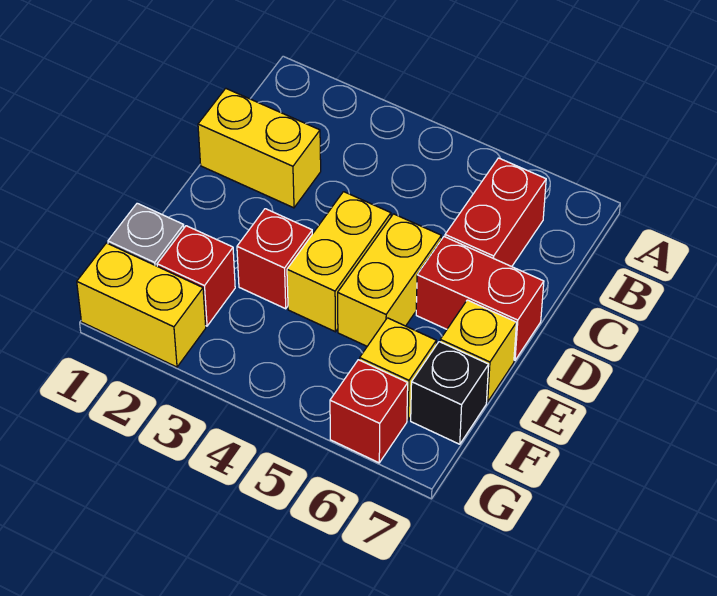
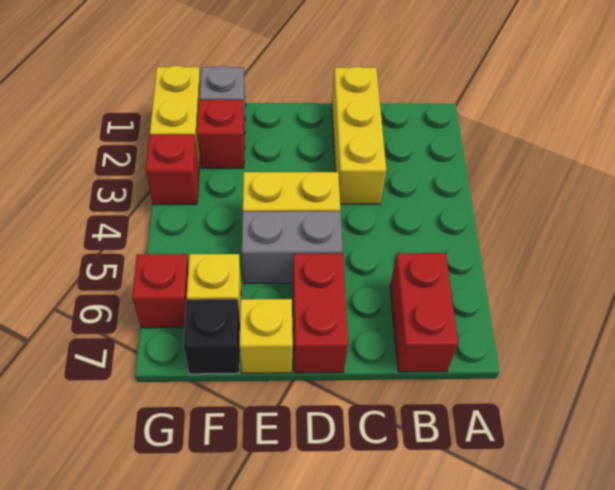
red brick B6:C6 level 1 -> red brick B6:B7 level 1
yellow brick C1:C2 level 1 -> yellow brick C1:C3 level 1
yellow brick D5:E5 level 1 -> grey brick D5:E5 level 1
red brick E3 level 1 -> red brick G3 level 1

